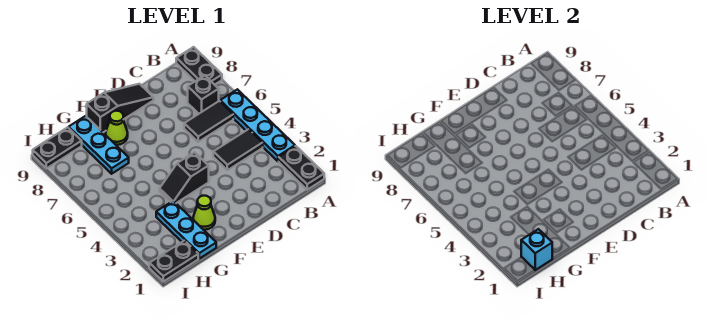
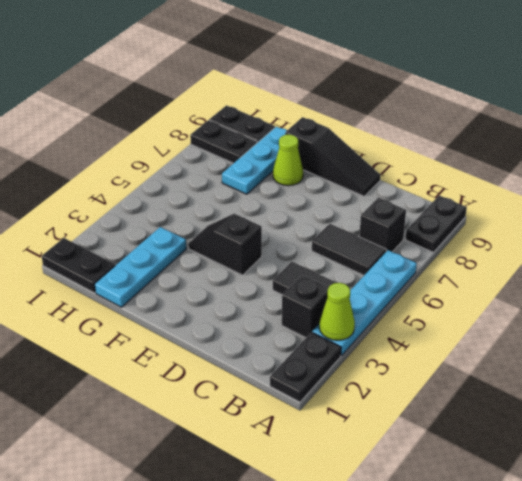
none -> black brick B3 level 1
lime cone F2 level 1 -> lime cone A3 level 2
cyan brick H1 level 2 -> none
none -> black plate H8:I8 level 1

